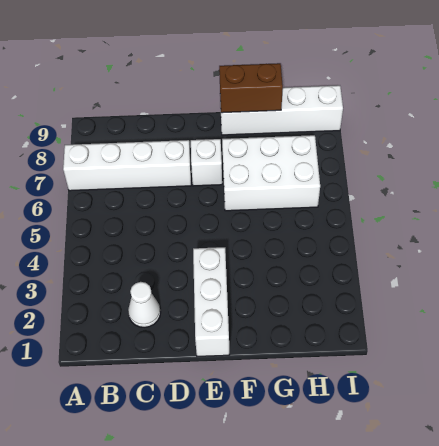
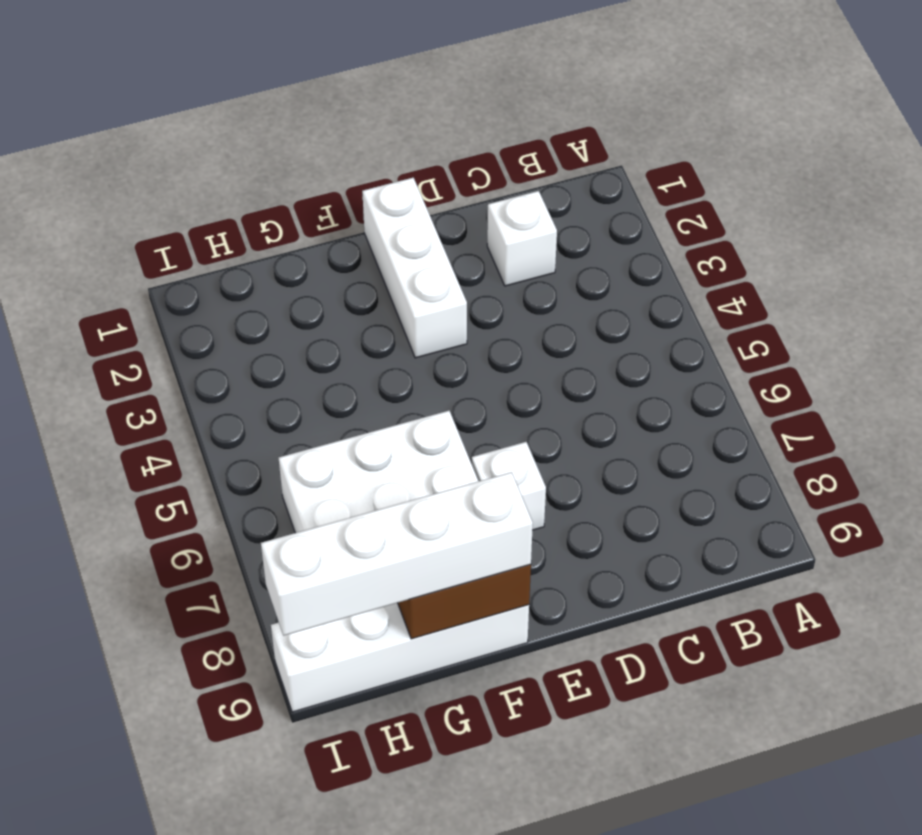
white brick A7:D7 level 1 -> white brick F9:I9 level 3
white cone C2 level 1 -> white brick C2 level 1

